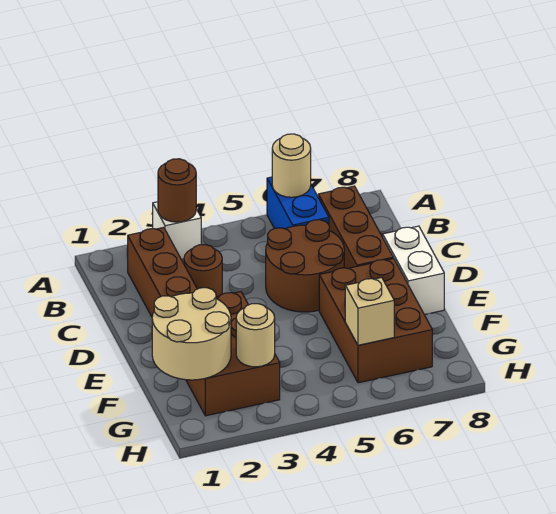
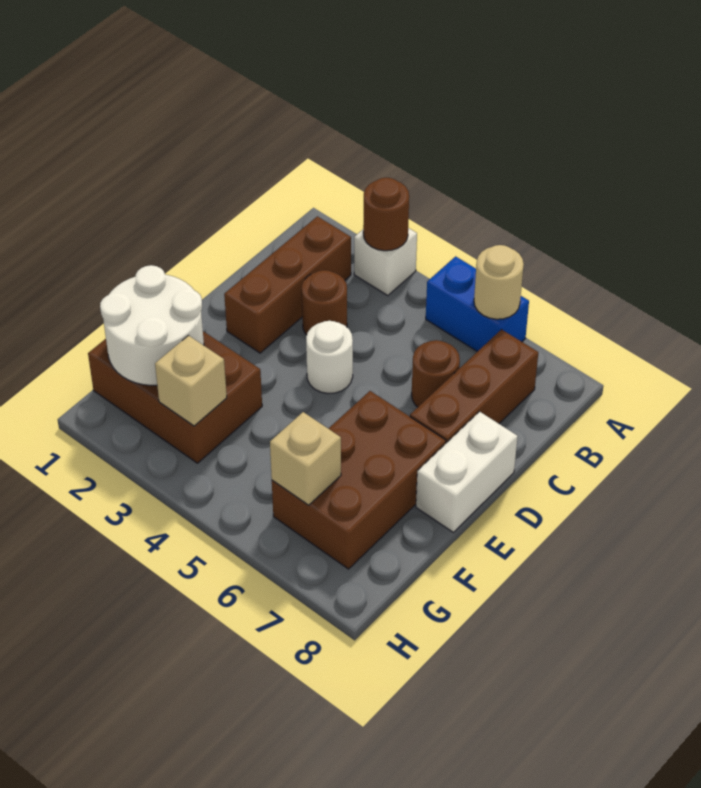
blue brick A6:B6 level 1 -> blue brick A5:A6 level 1
brown round brick C5:D6 level 1 -> brown round brick C6 level 1
none -> white round brick D4 level 1
brown brick E2:G3 level 1 -> brown brick F1:G3 level 1
tan round brick F1:G2 level 2 -> white round brick F1:G2 level 2
tan round brick G3 level 2 -> tan brick G3 level 2

